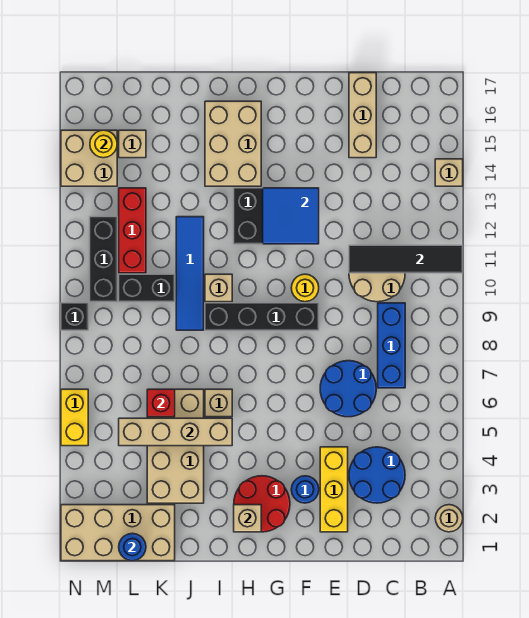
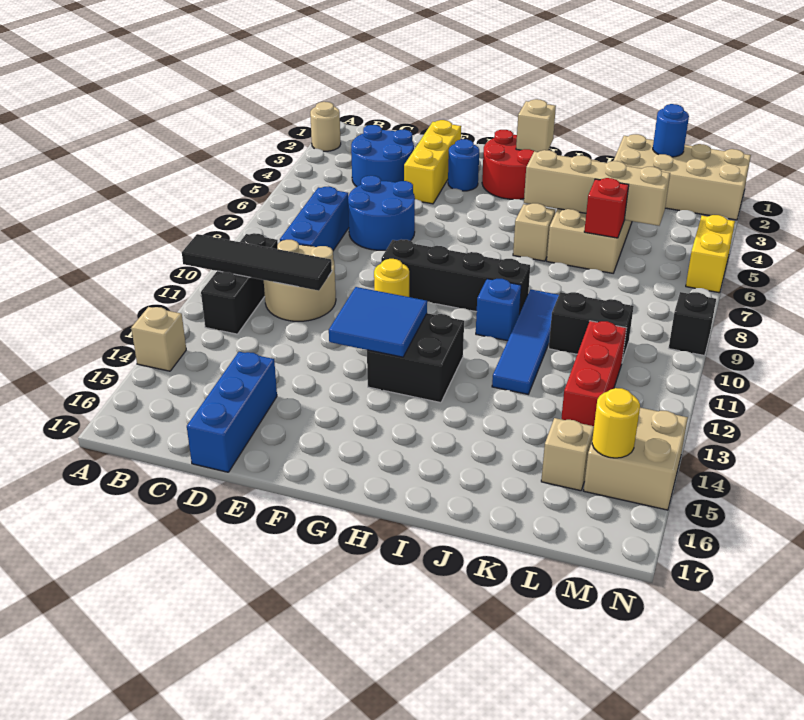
tan brick D15:D17 level 1 -> blue brick D15:D17 level 1
tan brick H14:I16 level 1 -> none
tan brick I10 level 1 -> blue brick I10 level 1
black brick M10:M12 level 1 -> black brick B10:B12 level 1

